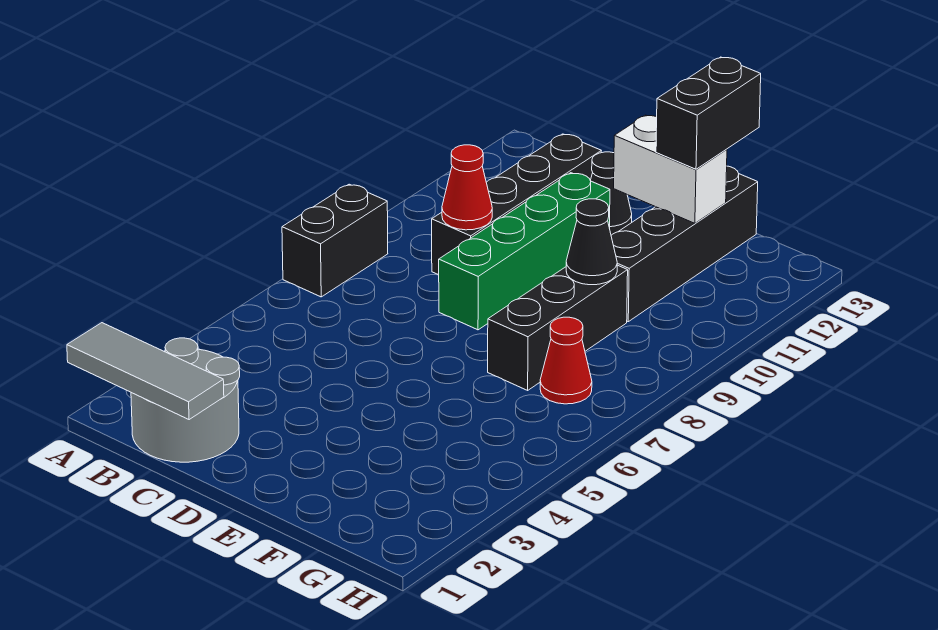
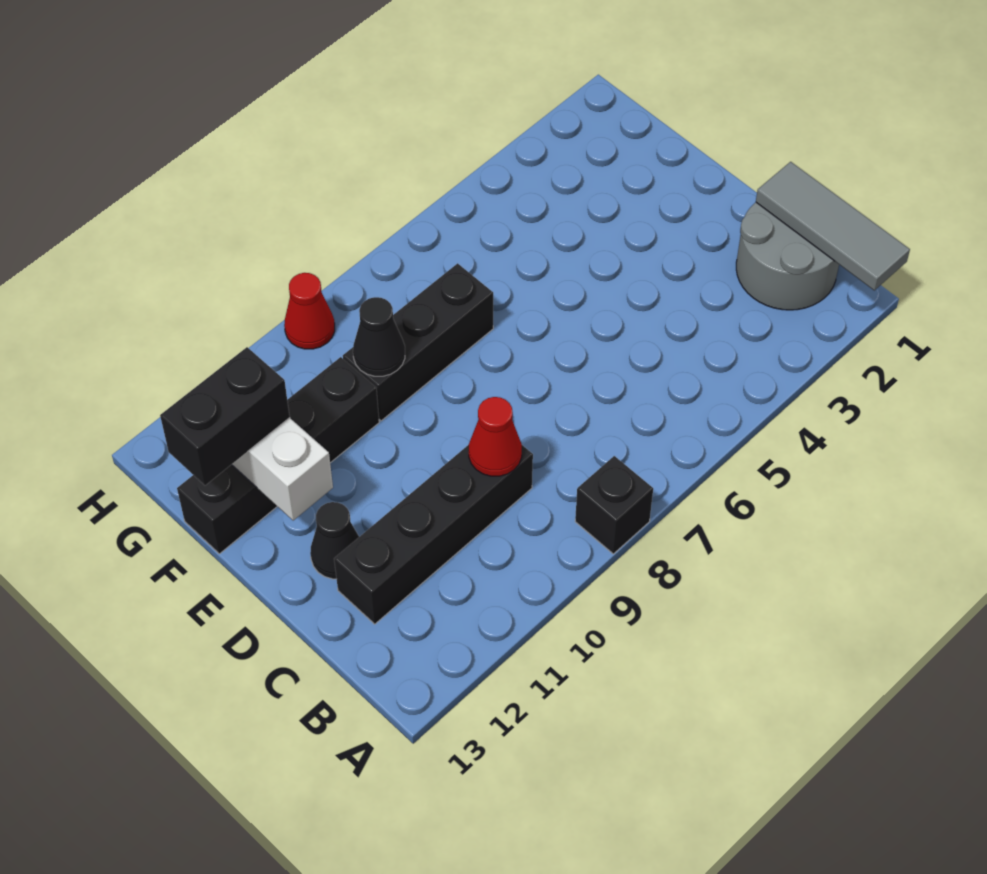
black brick A7:A8 level 1 -> black brick A8 level 1
green brick D8:D11 level 1 -> none
red cone G7 level 1 -> red cone H9 level 1

